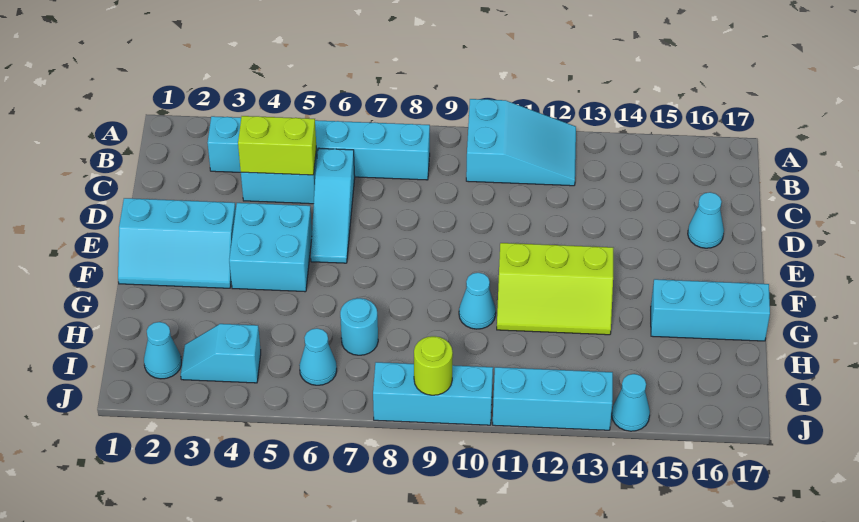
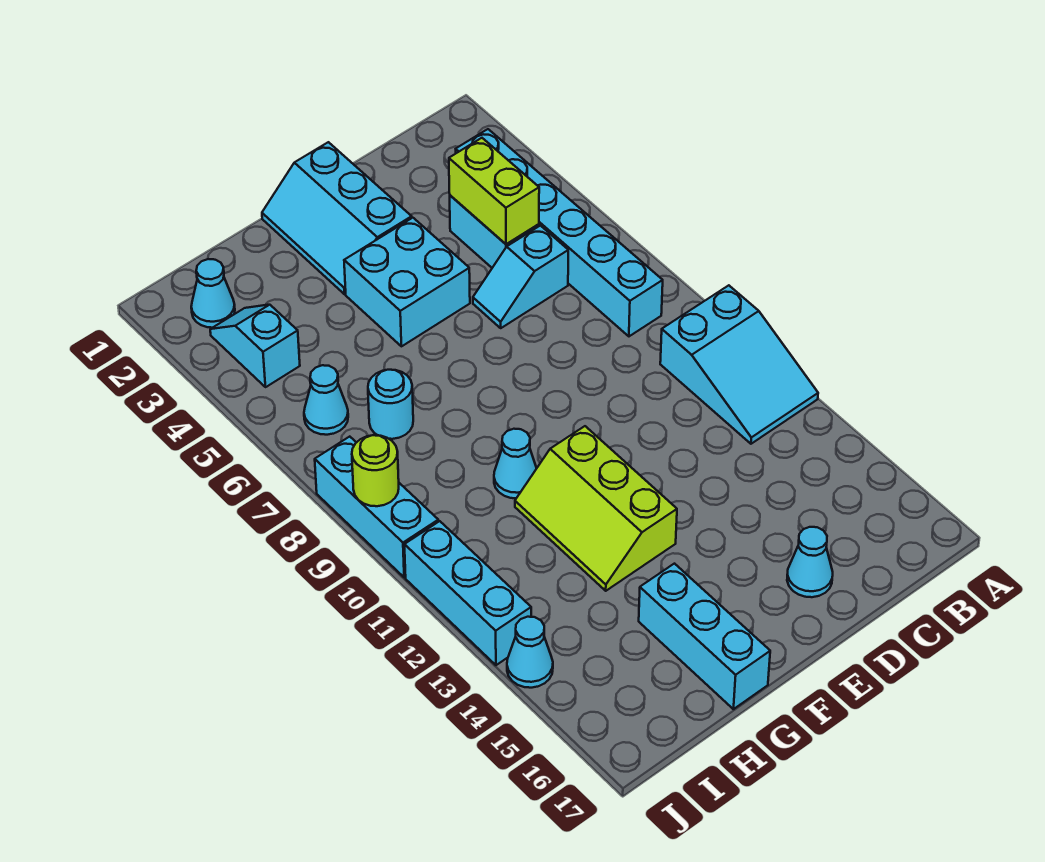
cyan slope C6:E6 level 1 top C -> cyan slope C6:D6 level 1 top C

